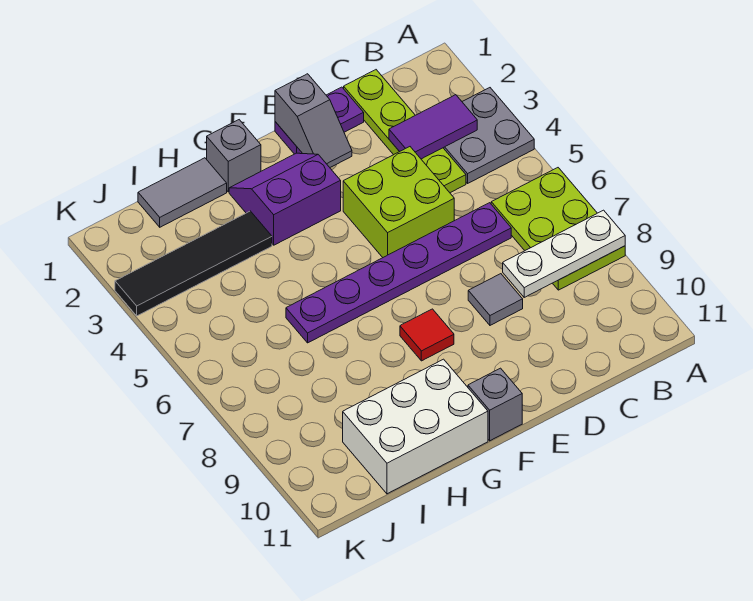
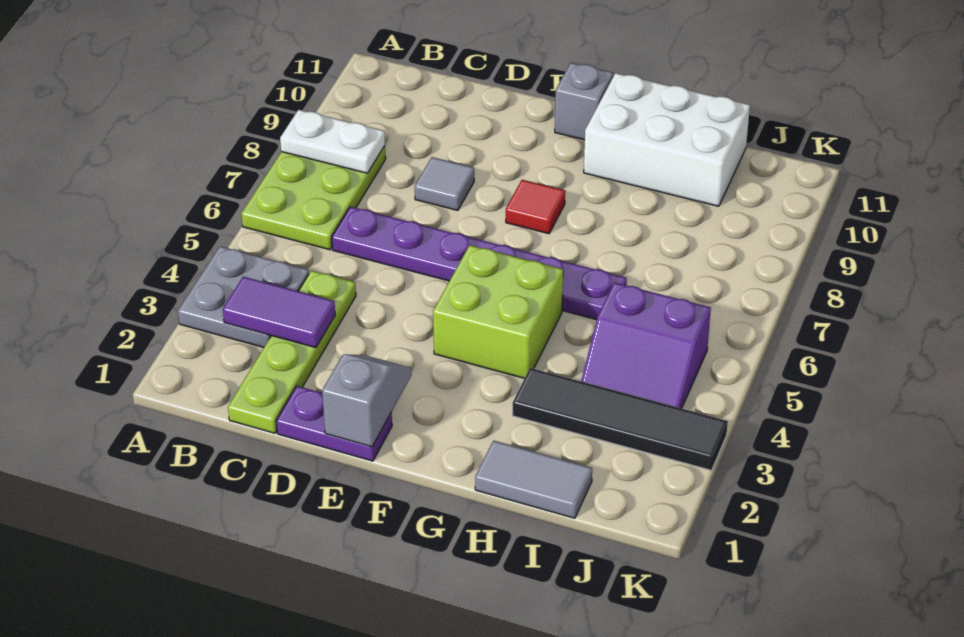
white plate A8:C8 level 2 -> white plate A8:B8 level 2
lime brick D4:E5 level 1 -> lime brick F4:G5 level 1
purple slope F2:G3 level 1 top 3 -> purple slope I4:J5 level 1 top 5
grey brick G1 level 1 -> none

